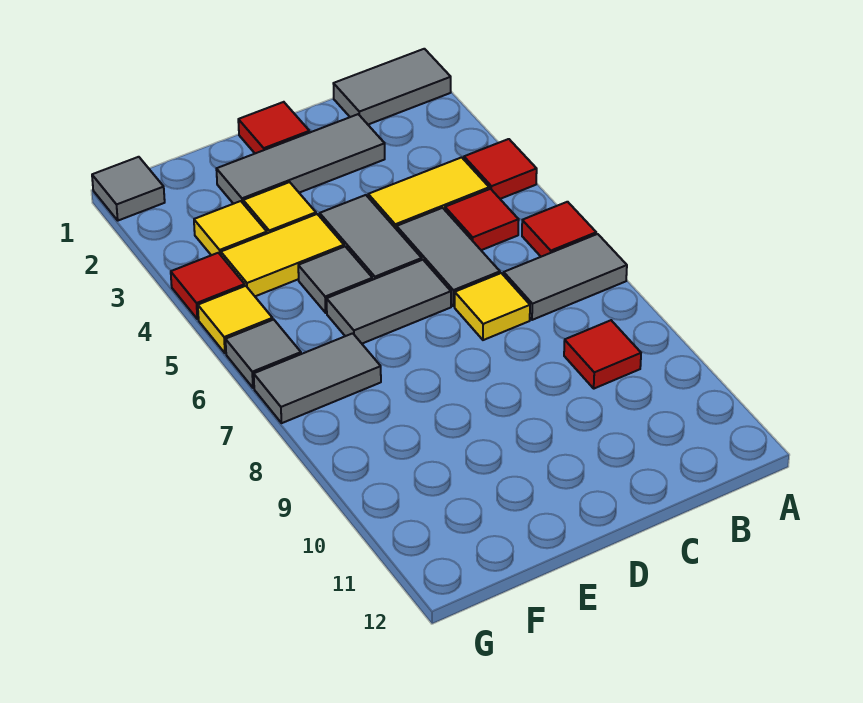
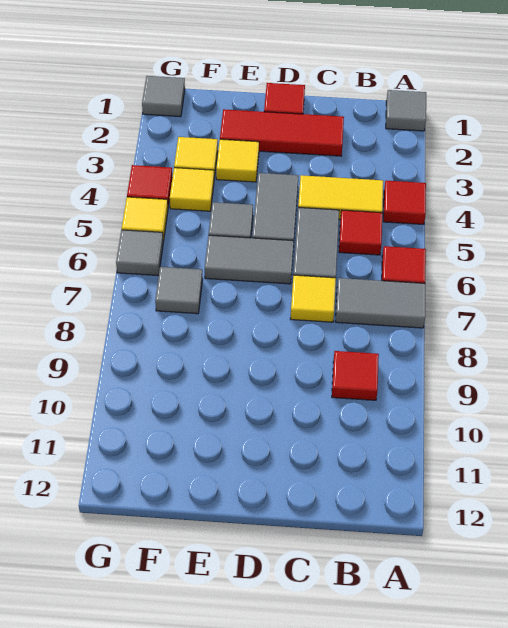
grey tile A1:B1 level 1 -> grey tile A1 level 1
grey tile C2:E2 level 1 -> red tile C2:E2 level 1
yellow tile E4:F4 level 1 -> yellow tile F4 level 1
grey tile F7:G7 level 1 -> grey tile F7 level 1

